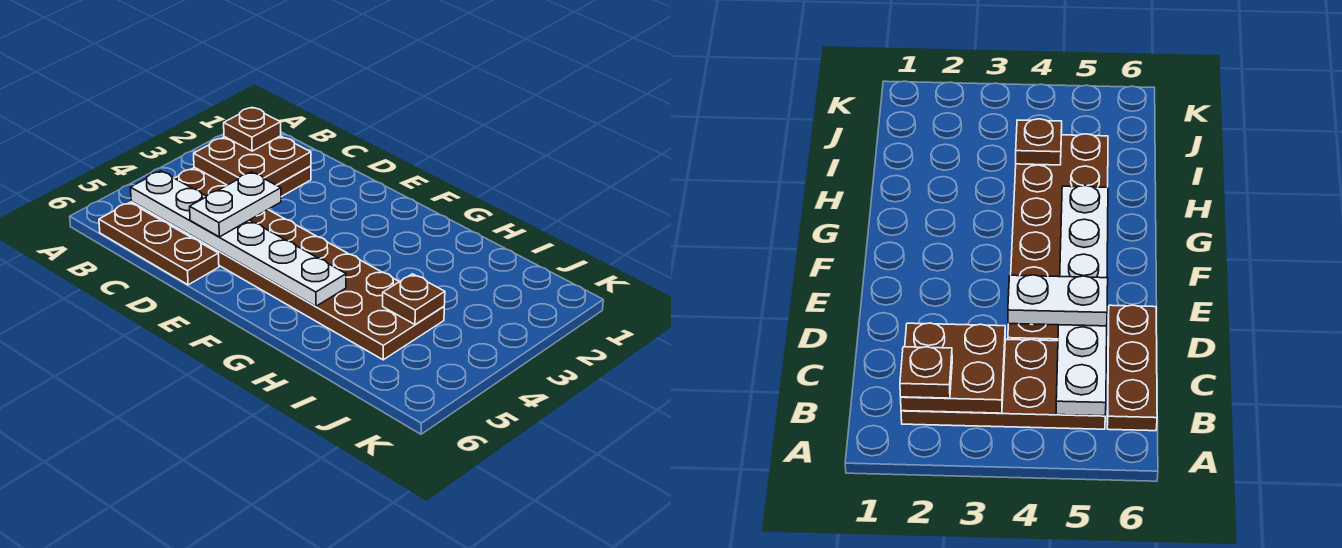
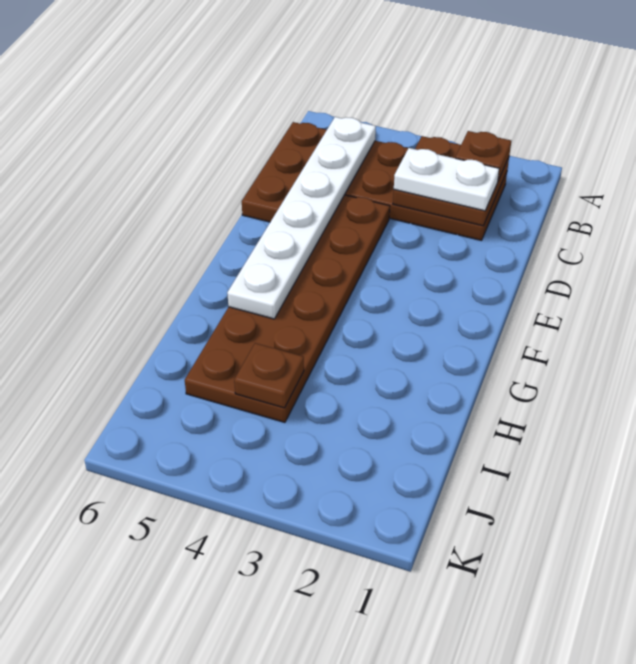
white plate D4:D5 level 3 -> white plate C2:C3 level 3

